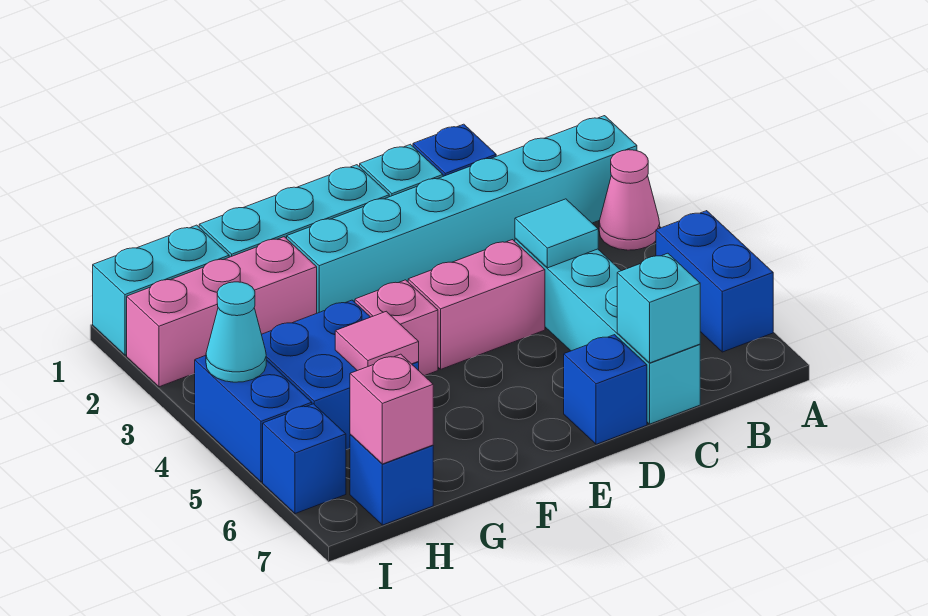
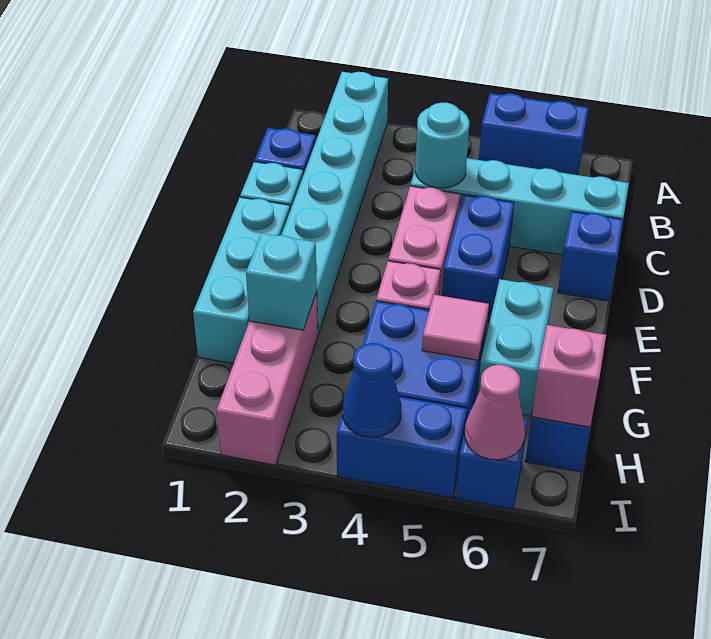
pink cone A3 level 1 -> pink cone I6 level 2
cyan tile C4 level 2 -> cyan round brick C4 level 2
cyan brick C7 level 2 -> cyan brick G2 level 2
none -> blue brick D5:E5 level 1
cyan brick H1:I1 level 1 -> cyan brick F6:G6 level 1
cyan cone I4 level 2 -> blue cone I4 level 2

